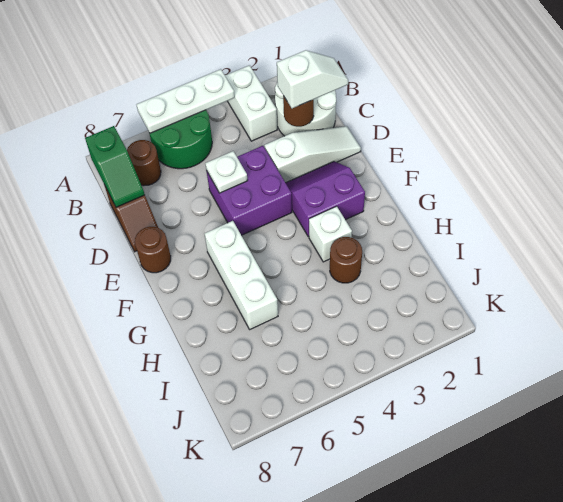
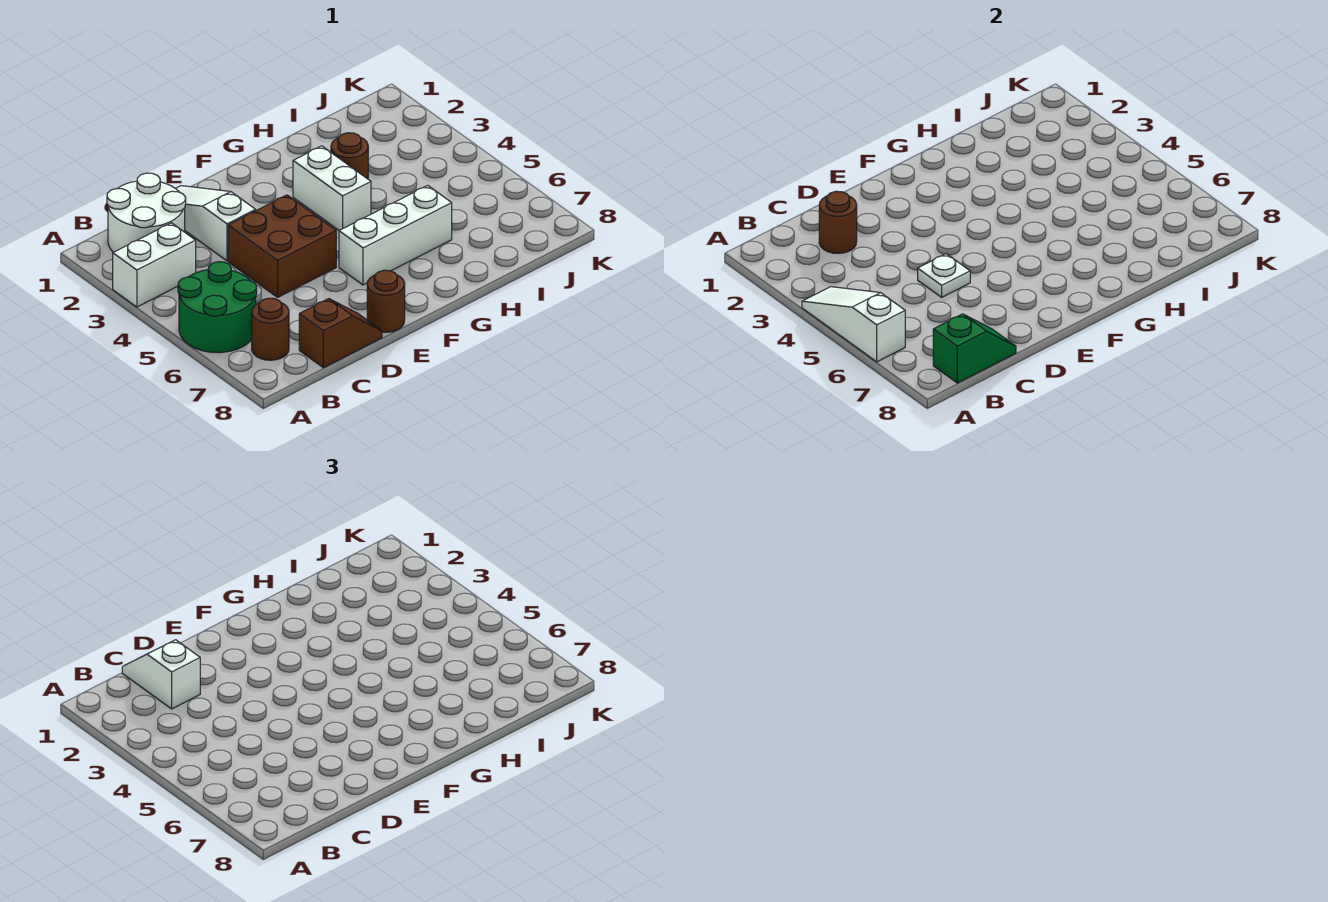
white plate A4:A6 level 2 -> white slope A4:A6 level 2 top 6
purple brick D4:E5 level 1 -> brown brick D4:E5 level 1
purple slope E2:F3 level 1 top F -> none
white brick G3 level 1 -> white brick G3:G4 level 1

